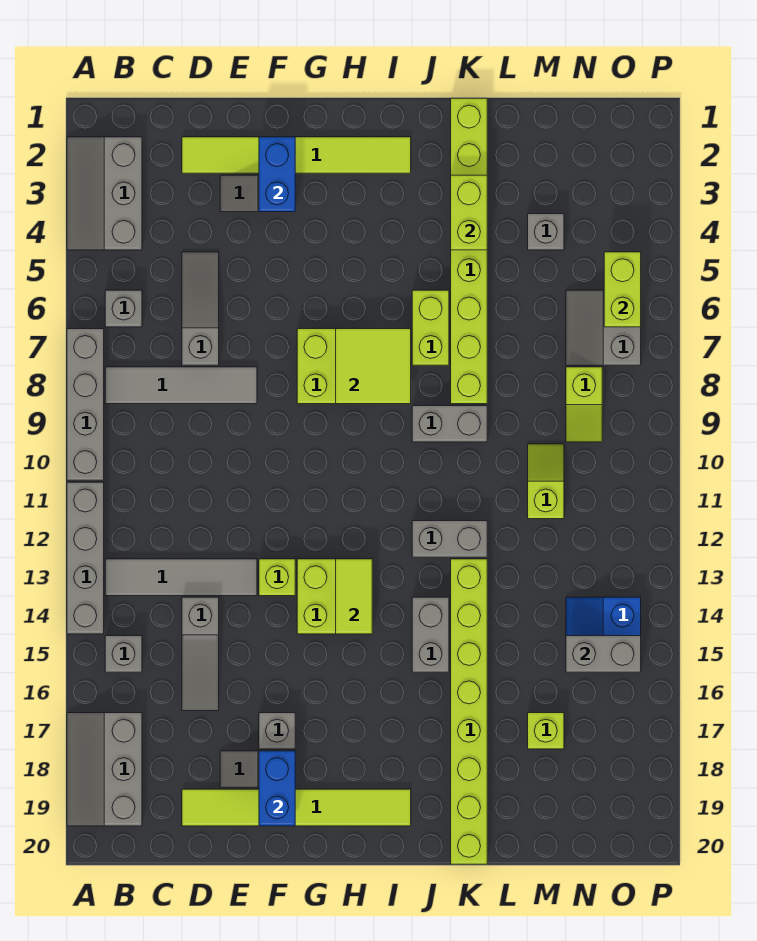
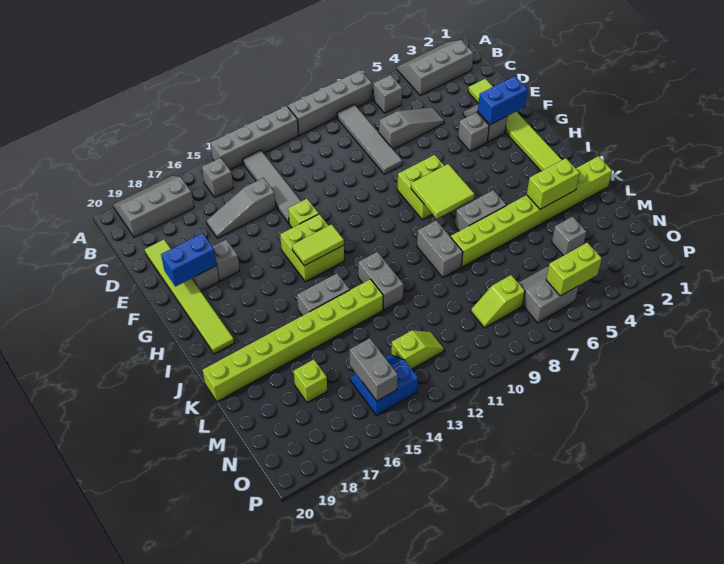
none -> grey brick F4 level 1
lime brick J6:J7 level 1 -> grey brick J6:J7 level 1
lime slope M10:M11 level 1 top 11 -> lime slope N12:N13 level 1 top 13

